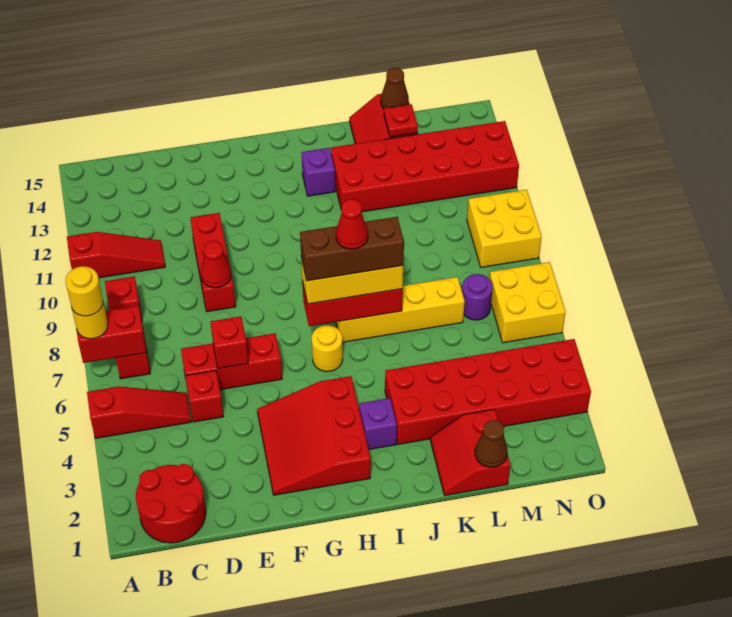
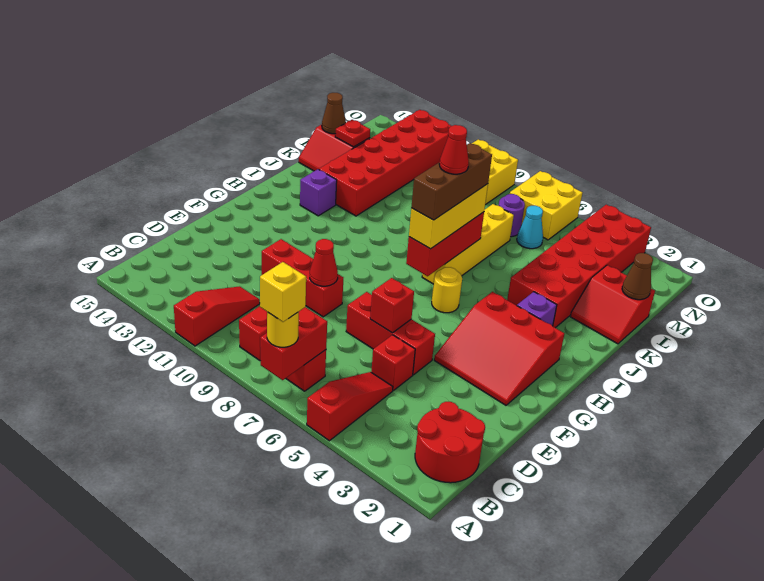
yellow round brick A7 level 4 -> yellow brick A7 level 4
red brick D6:F6 level 1 -> red brick E5:E7 level 1
none -> cyan cone M6 level 1

